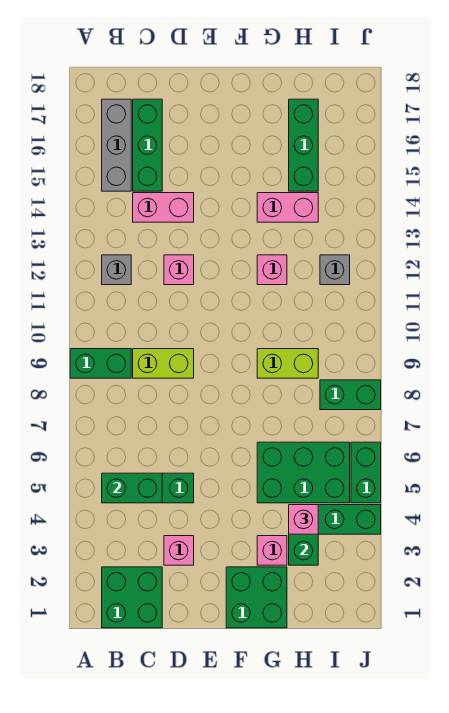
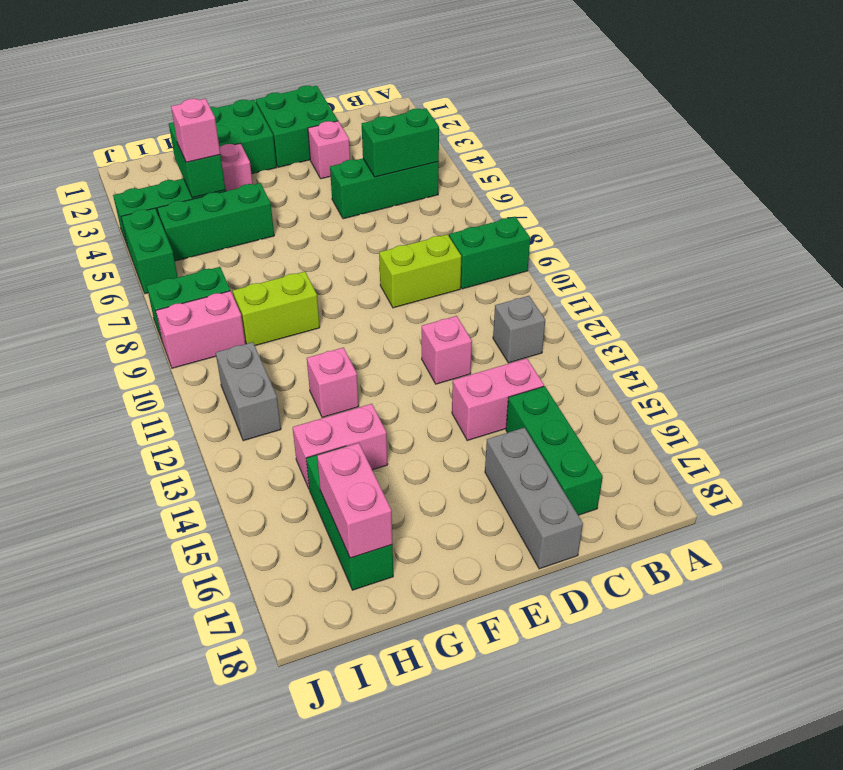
green brick B1:C2 level 1 -> green brick D1:E2 level 1
grey brick B15:B17 level 1 -> grey brick D16:D18 level 1
green brick G5:I6 level 1 -> green brick G5:I5 level 1
none -> pink brick H16:H17 level 2
none -> pink brick I9:J9 level 1
grey brick I12 level 1 -> grey brick I11:I12 level 1

